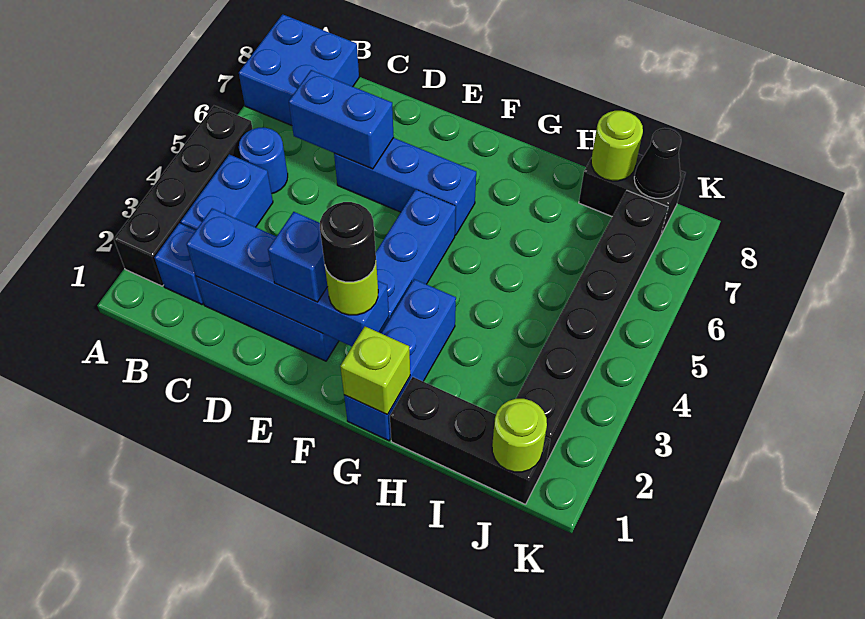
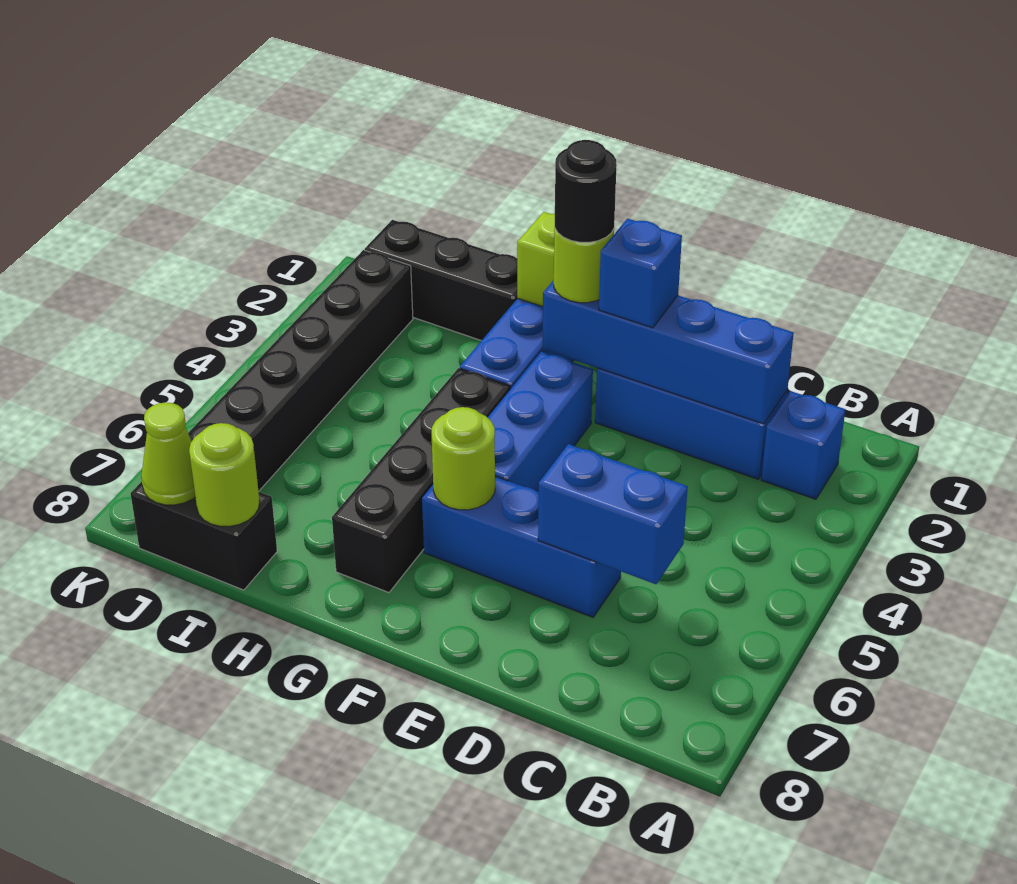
black brick A2:A5 level 1 -> black brick G4:G7 level 1
blue brick A7:B8 level 1 -> none
blue brick B3:B4 level 1 -> none
blue round brick B5 level 1 -> none
lime round brick J1 level 2 -> lime round brick F6 level 2
black cone J8 level 2 -> lime cone J8 level 2

